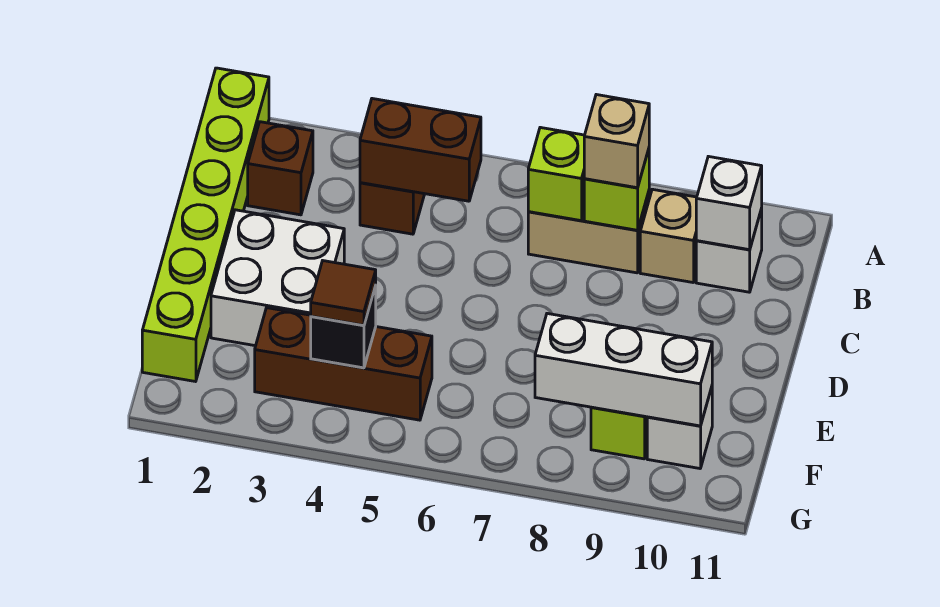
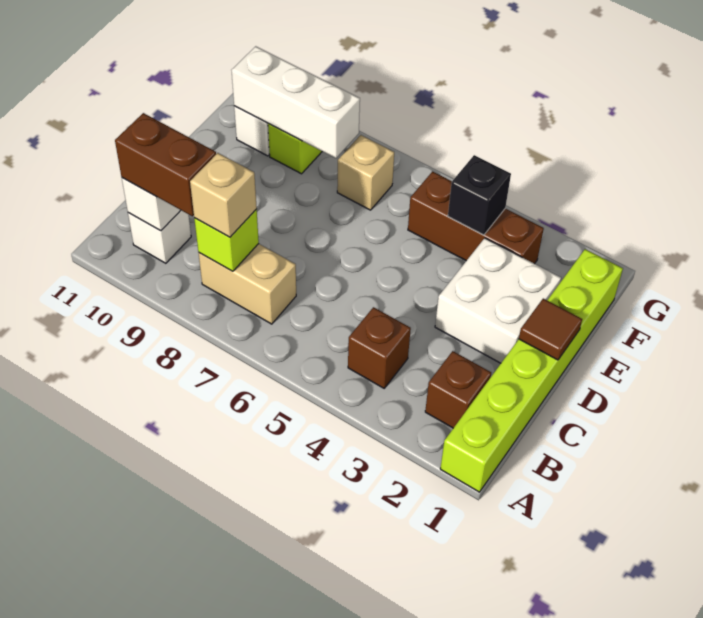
brown brick B4:B5 level 2 -> brown brick B9:B10 level 3
lime brick B7 level 2 -> none
tan brick B9 level 1 -> tan brick F7 level 1
brown tile F4 level 3 -> brown tile D1 level 2

